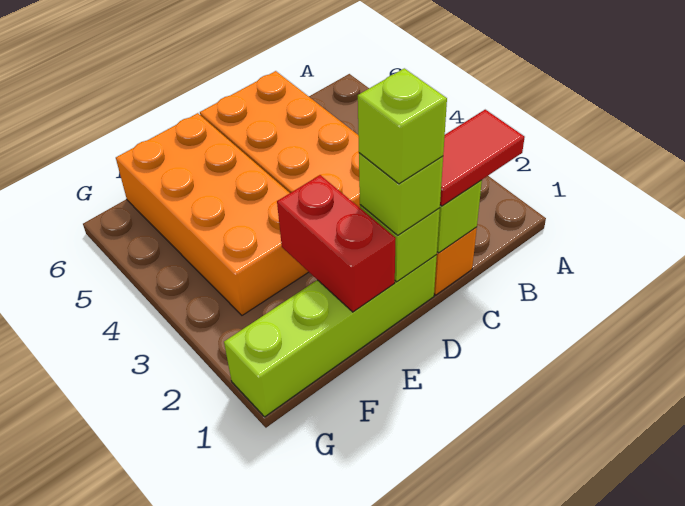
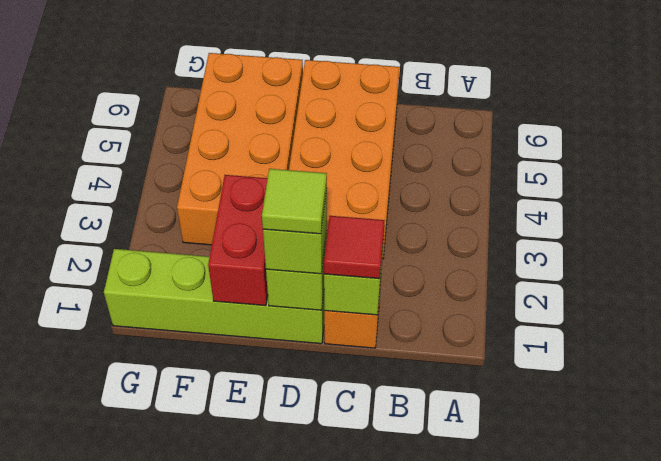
red tile B1:C1 level 3 -> red tile C1 level 3
lime brick D1 level 4 -> lime tile D1 level 4

